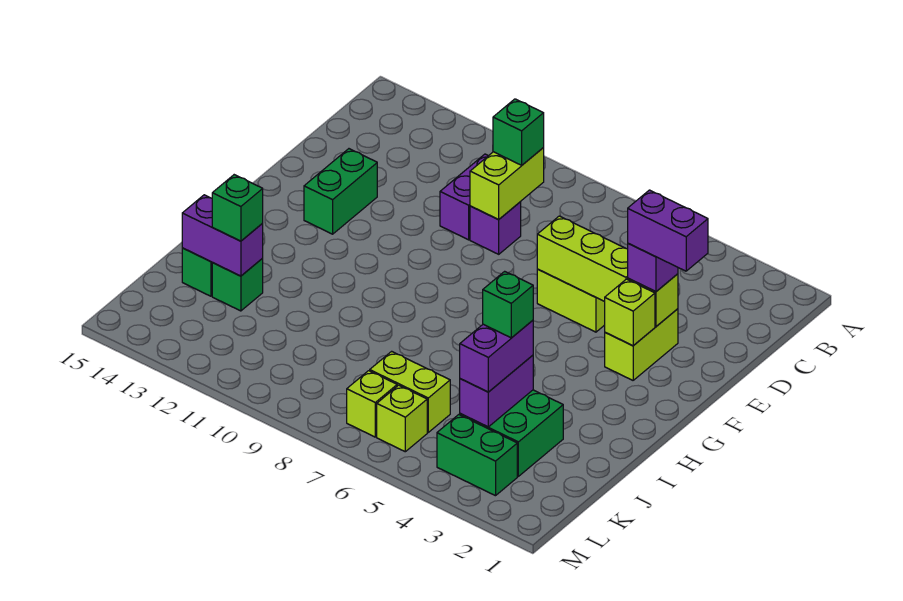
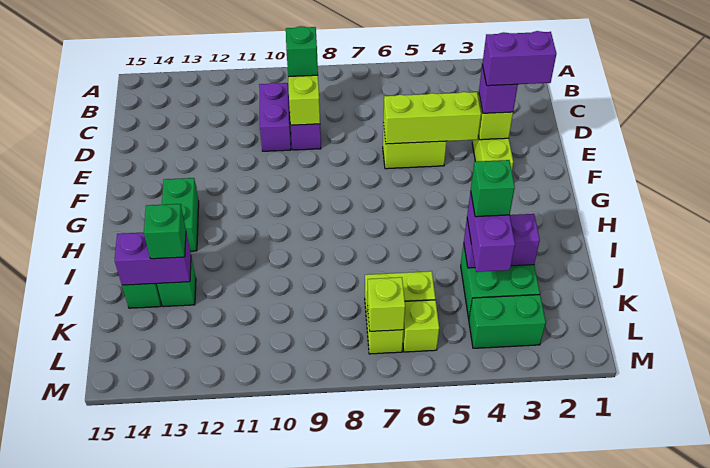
green brick E13:F13 level 1 -> green brick G13:H13 level 1
lime brick F3 level 2 -> lime brick L7 level 2
purple brick J4:K4 level 2 -> purple brick J3:J4 level 2

